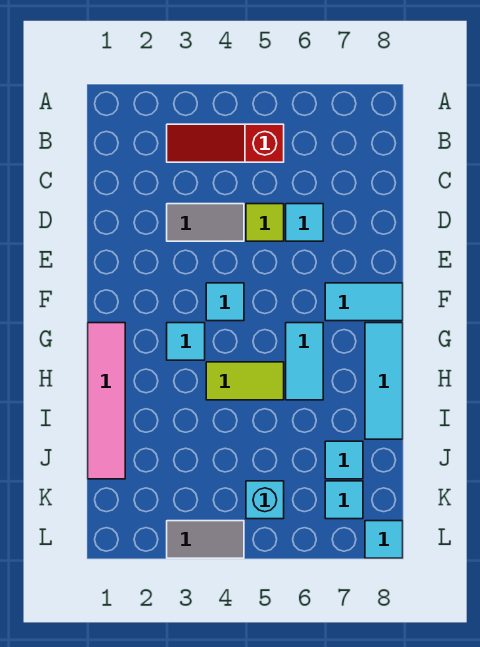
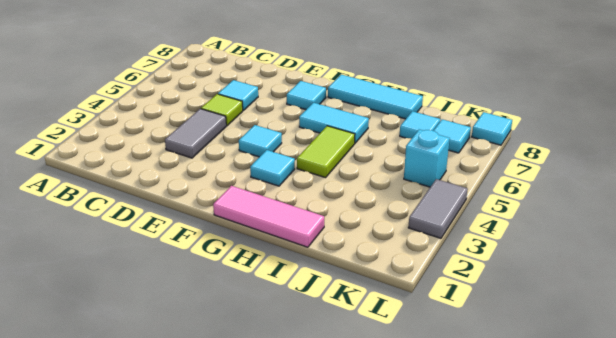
red slope B3:B5 level 1 top 5 -> none
cyan tile F7:F8 level 1 -> cyan tile F7 level 1
pink tile G1:J1 level 1 -> pink tile G1:I1 level 1

